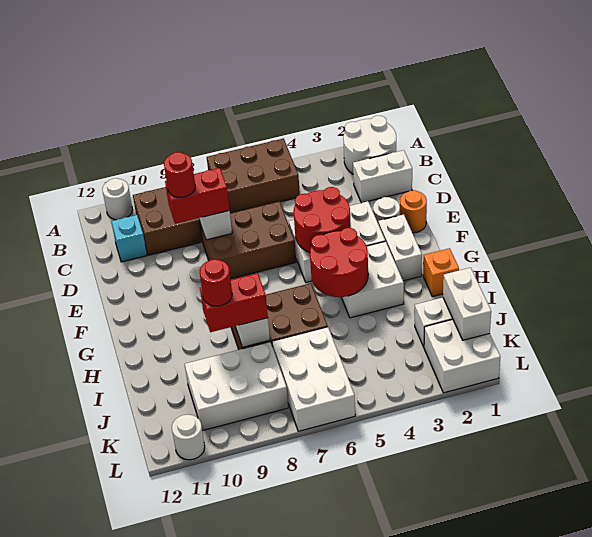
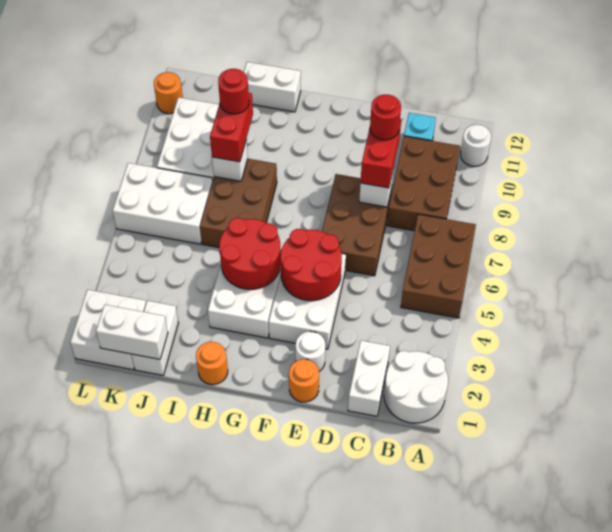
white brick F2:G2 level 1 -> white brick H12:I12 level 1
orange brick H1 level 1 -> orange round brick H1 level 1
white round brick L11 level 1 -> orange round brick L11 level 1

